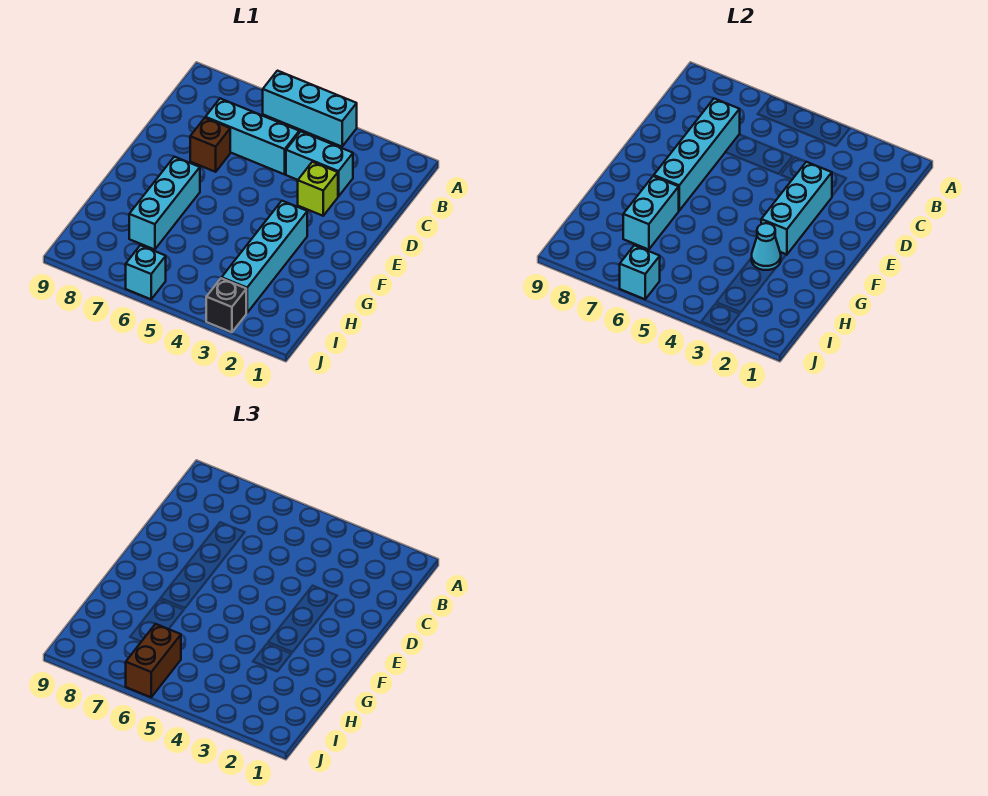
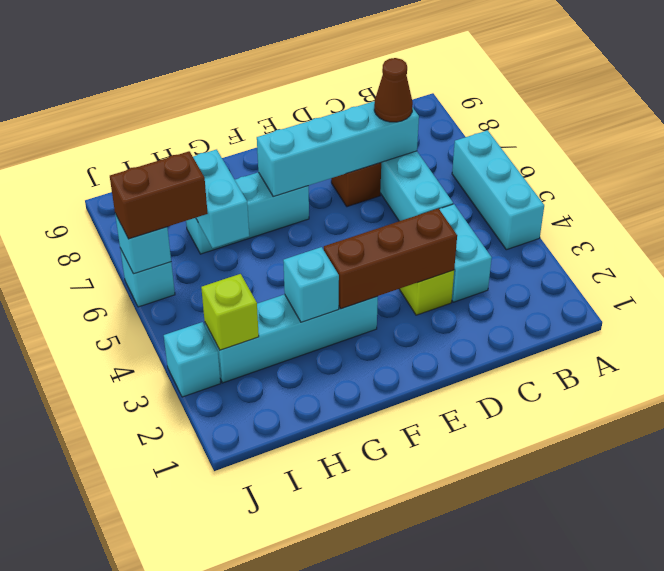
none -> brown cone C7 level 3
cyan brick D3:F3 level 2 -> brown brick D3:F3 level 2
cyan cone G3 level 2 -> cyan brick G3 level 2
cyan brick G7:H7 level 2 -> cyan brick H6:H7 level 2
none -> lime brick I3 level 2
black brick J3 level 1 -> cyan brick J3 level 1

